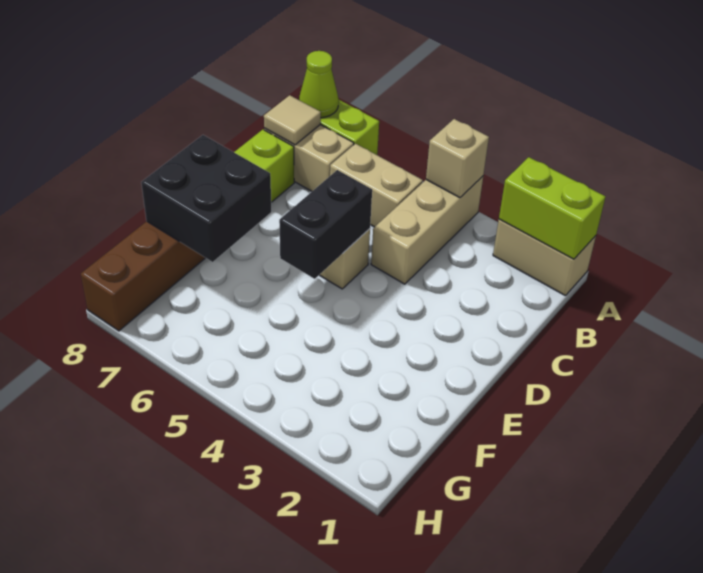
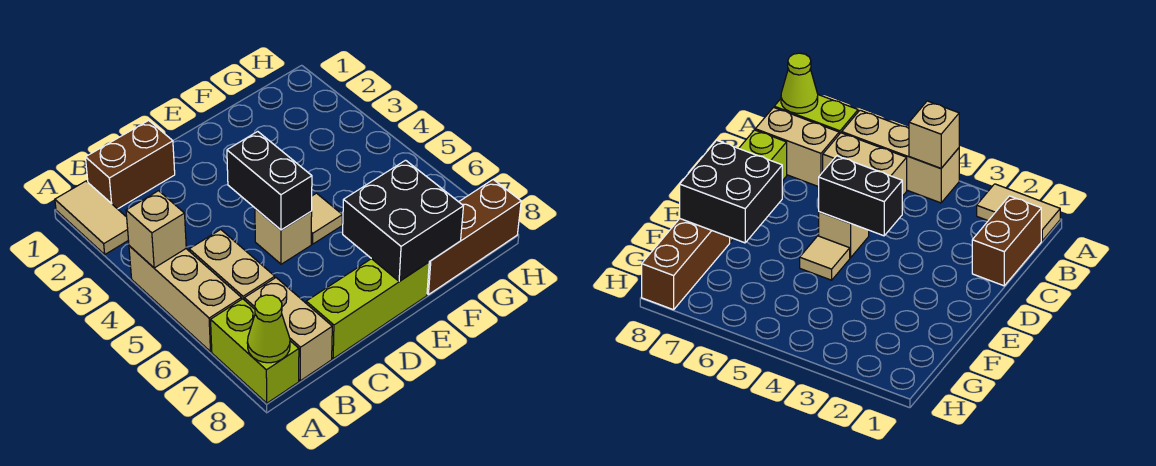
tan brick A1:A2 level 1 -> tan tile A1:A2 level 1
lime brick A1:A2 level 2 -> none
tan brick A4:C4 level 1 -> tan brick A4:A6 level 1
none -> brown brick B1:C1 level 1
tan tile B8 level 2 -> tan tile E5 level 1
black brick D5:E5 level 2 -> black brick D4:D5 level 2

